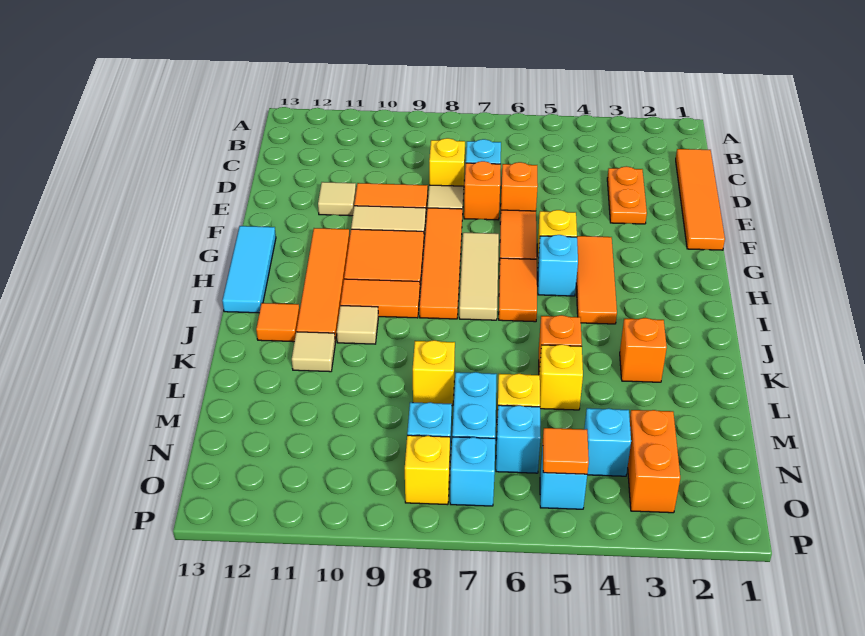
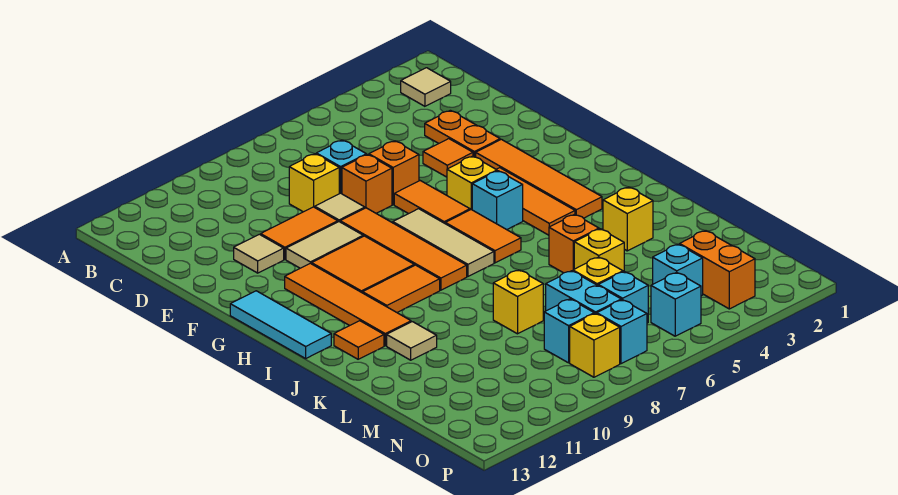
orange tile C1:F1 level 1 -> orange tile F3:I3 level 1
tan tile J10 level 1 -> tan tile B2 level 1
orange brick K3 level 1 -> yellow brick K3 level 1
orange tile O5 level 2 -> orange tile E4 level 1

